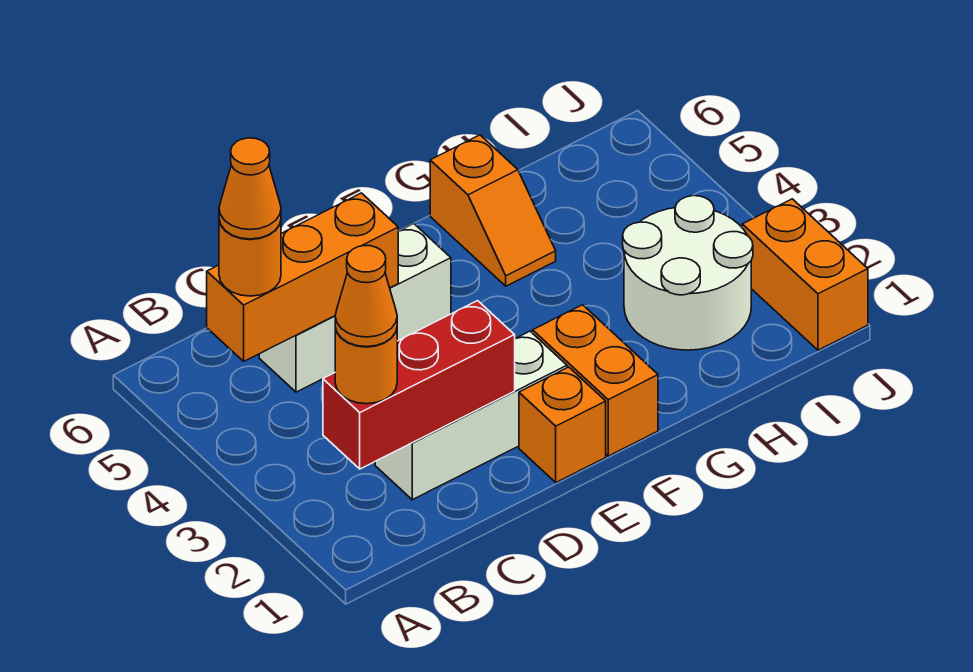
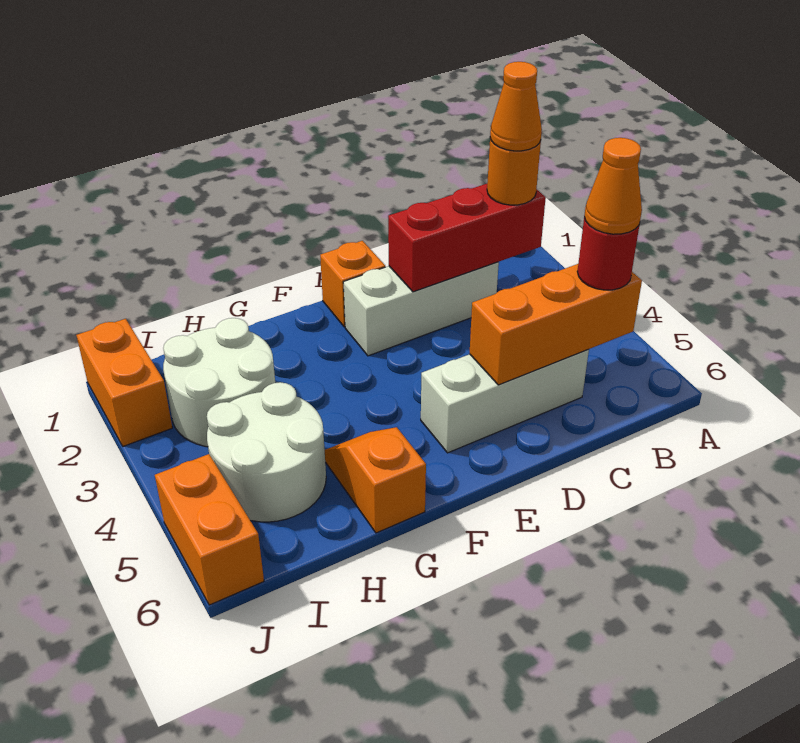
orange round brick B5 level 3 -> red round brick B5 level 3
orange brick F1:F2 level 1 -> orange brick J5:J6 level 1
none -> white round brick H4:I5 level 1

